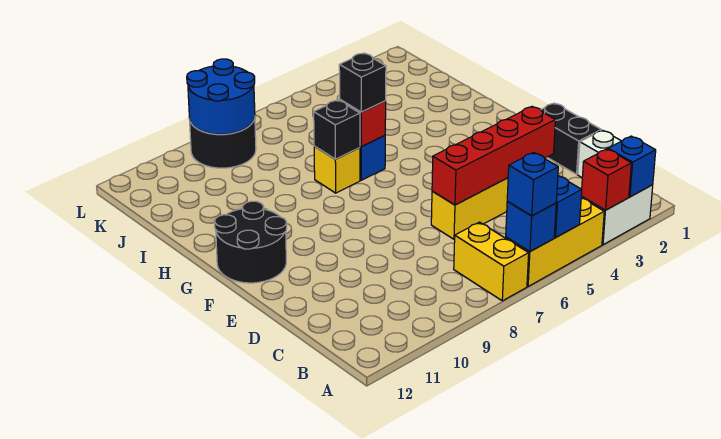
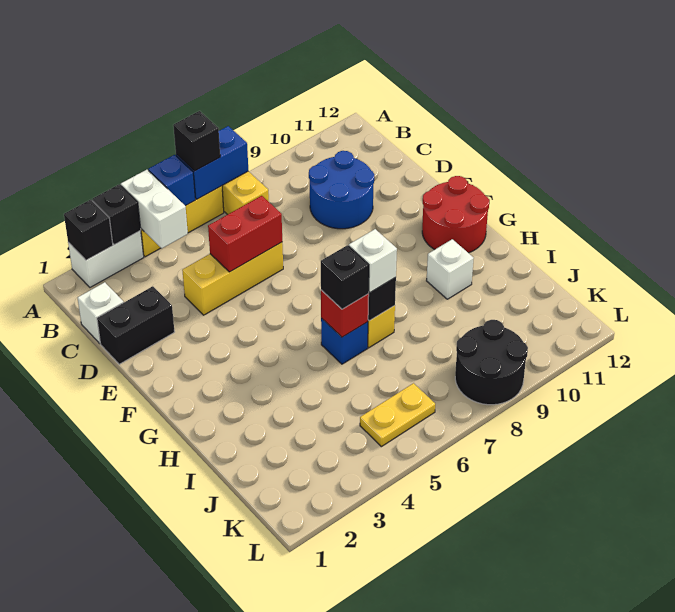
blue brick A2 level 2 -> black brick A2 level 2
red brick A3 level 2 -> black brick A3 level 2
none -> white brick A4:B4 level 2
blue brick A6 level 2 -> blue brick A6:A7 level 2
blue brick A6 level 3 -> black brick A6 level 3
black brick D1:E1 level 1 -> black brick D1:D2 level 1
red brick D3:D6 level 2 -> red brick D5:D6 level 2
black round brick F11:G12 level 1 -> red round brick F11:G12 level 1
none -> white brick H7 level 3
none -> white brick H10 level 1
none -> yellow plate K5:K6 level 1
blue round brick K8:L9 level 2 -> blue round brick C9:D10 level 1

